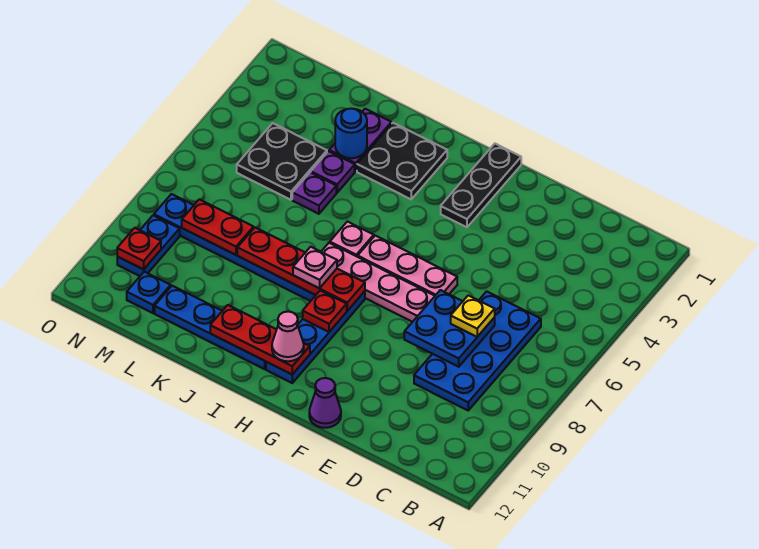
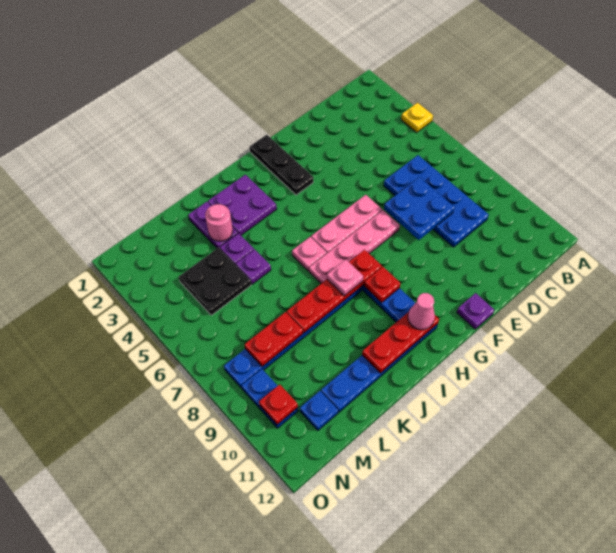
yellow plate D7 level 3 -> yellow plate A4 level 1
purple cone F12 level 1 -> purple plate F12 level 1
black plate I2:J3 level 1 -> purple plate I2:J3 level 1
blue round brick K3 level 2 -> pink round brick K3 level 2

